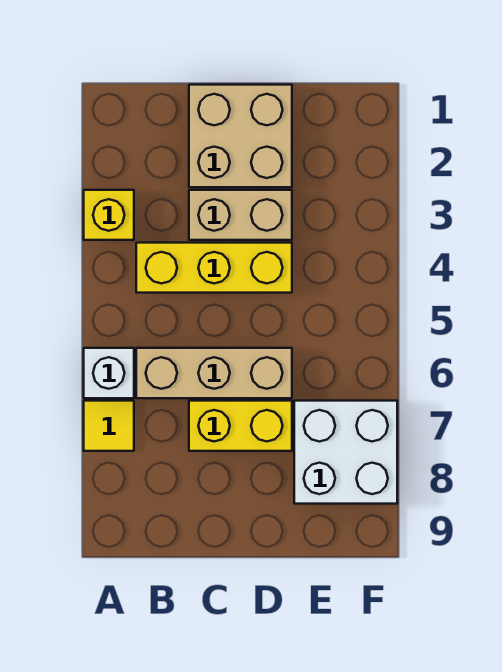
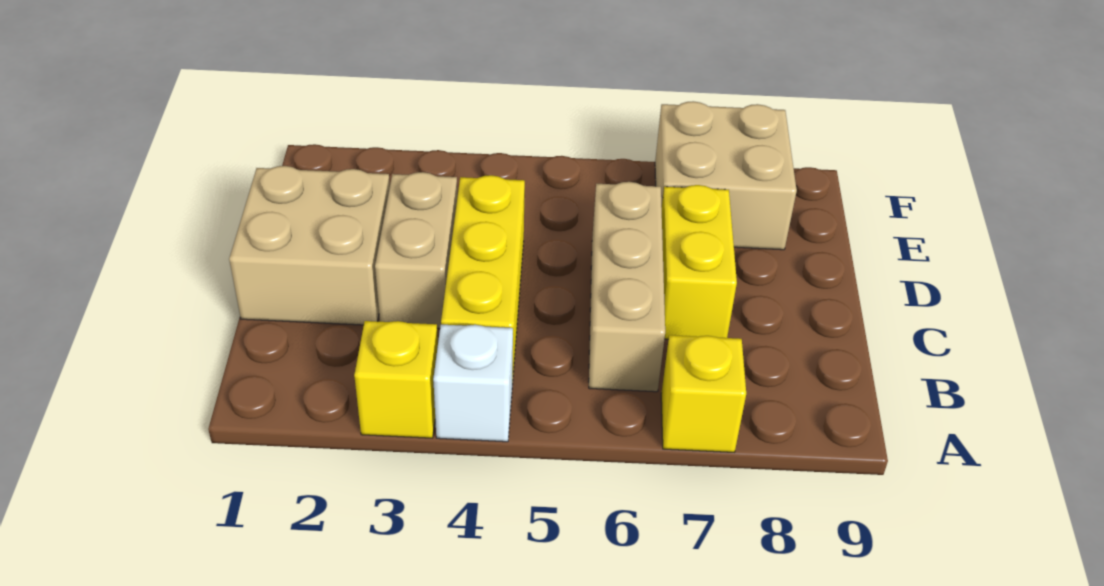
white brick A6 level 1 -> white brick A4 level 1
yellow tile A7 level 1 -> yellow brick A7 level 1
white brick E7:F8 level 1 -> tan brick E7:F8 level 1

